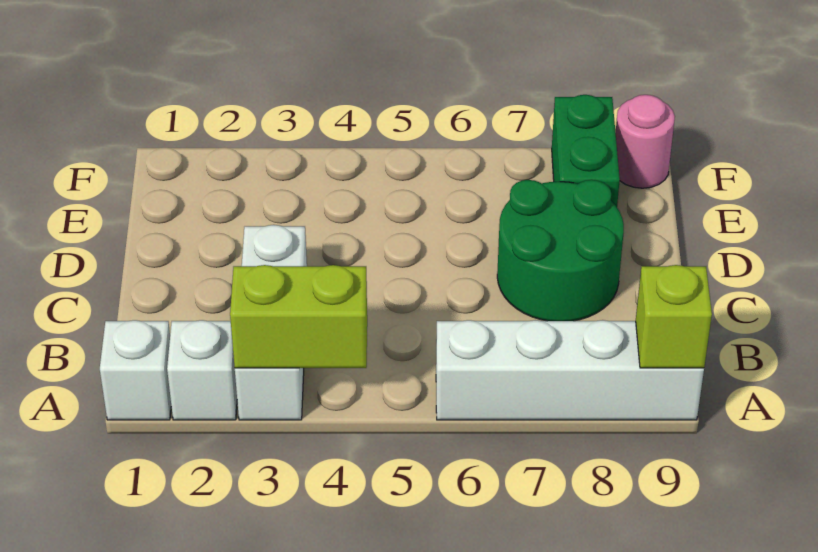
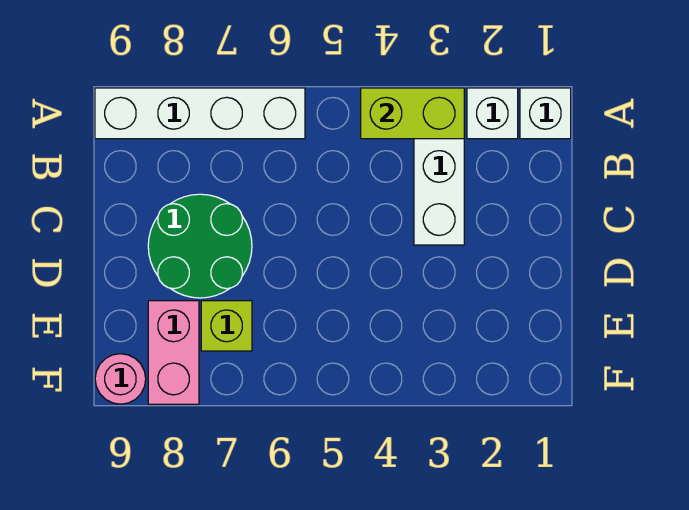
lime brick A9 level 2 -> lime brick E7 level 1
green brick E8:F8 level 1 -> pink brick E8:F8 level 1

